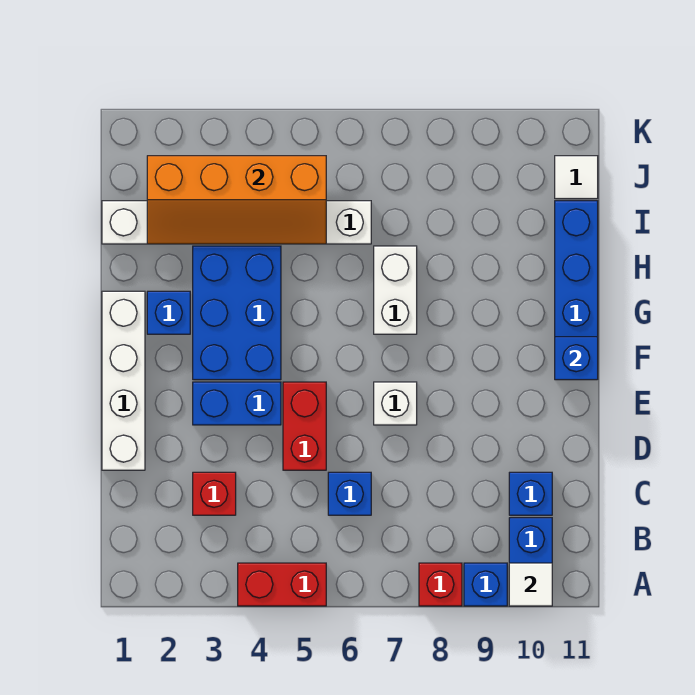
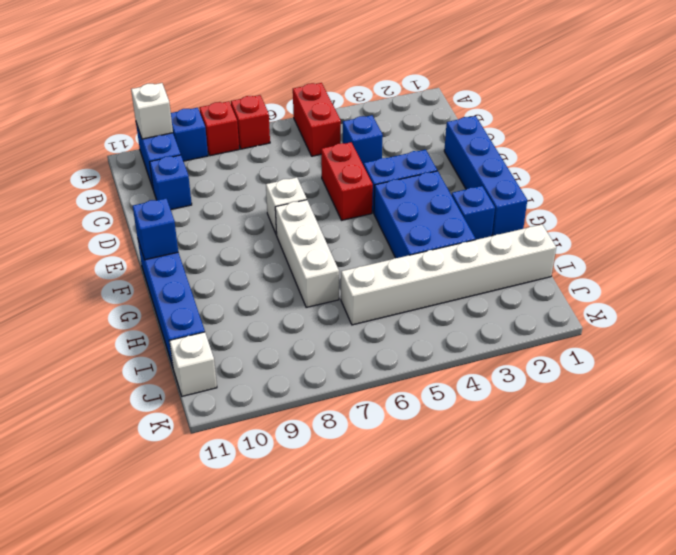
red brick A4:A5 level 1 -> red brick A5:B5 level 1
white tile A10 level 2 -> white brick A10 level 2
red brick C3 level 1 -> red brick A7 level 1
blue brick C6 level 1 -> blue brick C4 level 1
white brick D1:G1 level 1 -> blue brick D1:G1 level 1
white brick G7:H7 level 1 -> white brick F7:H7 level 1
orange slope I2:J5 level 2 top J -> none
white tile J11 level 1 -> white brick J11 level 1

